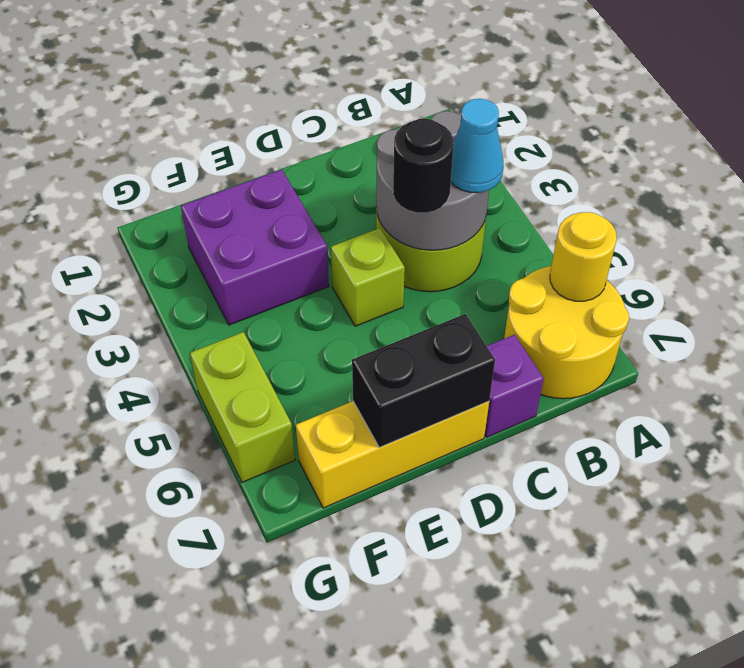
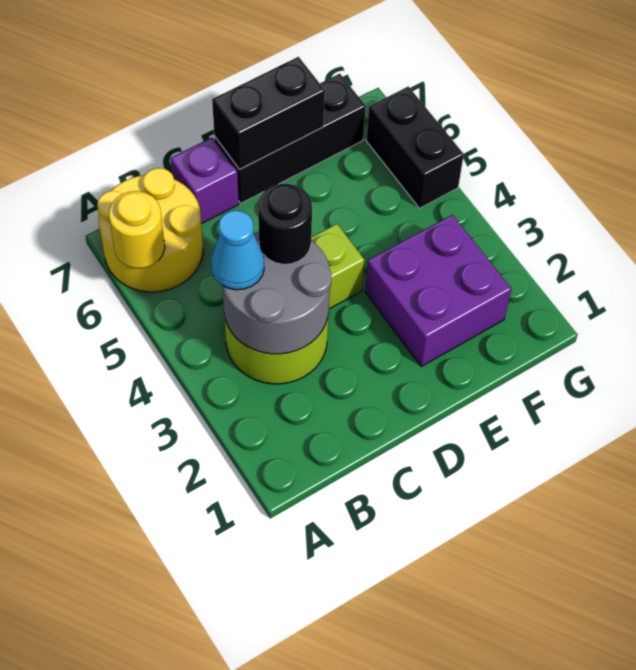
yellow brick D7:F7 level 1 -> black brick D7:F7 level 1
lime brick G5:G6 level 1 -> black brick G5:G6 level 1

